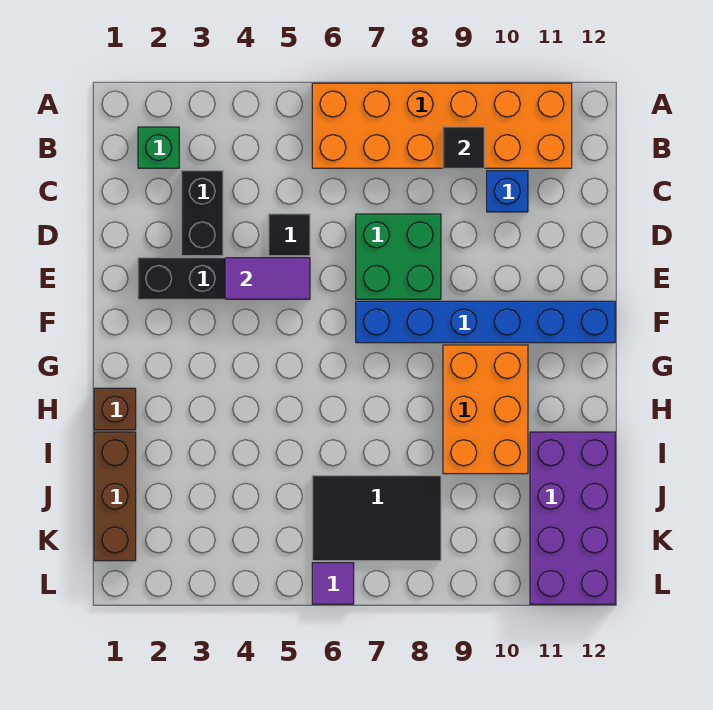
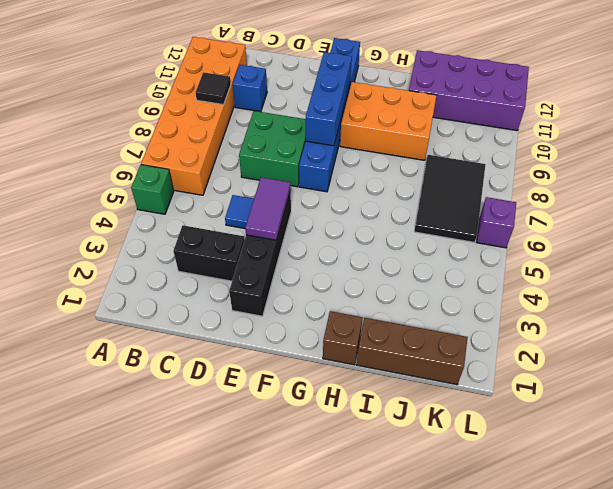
green brick B2 level 1 -> green brick A5 level 1
black tile D5 level 1 -> blue tile D5 level 1
none -> blue brick F8:F10 level 2
purple tile L6 level 1 -> purple brick L6 level 1

